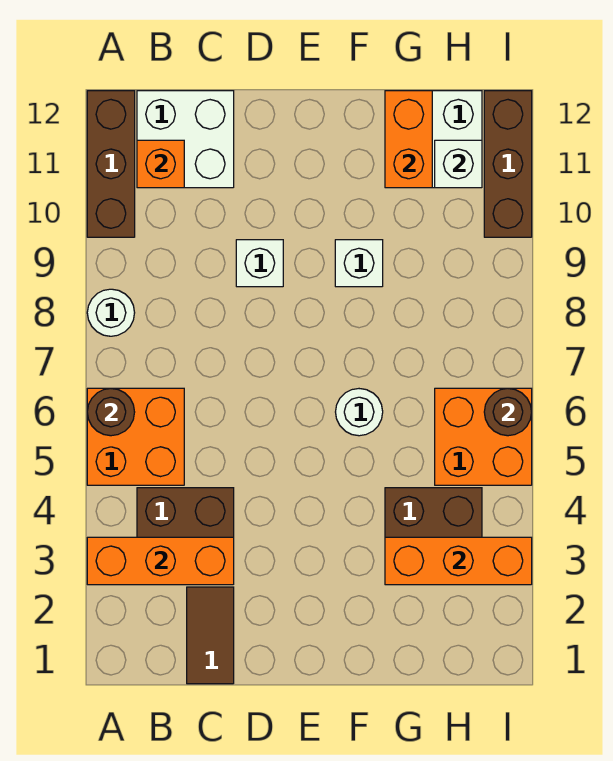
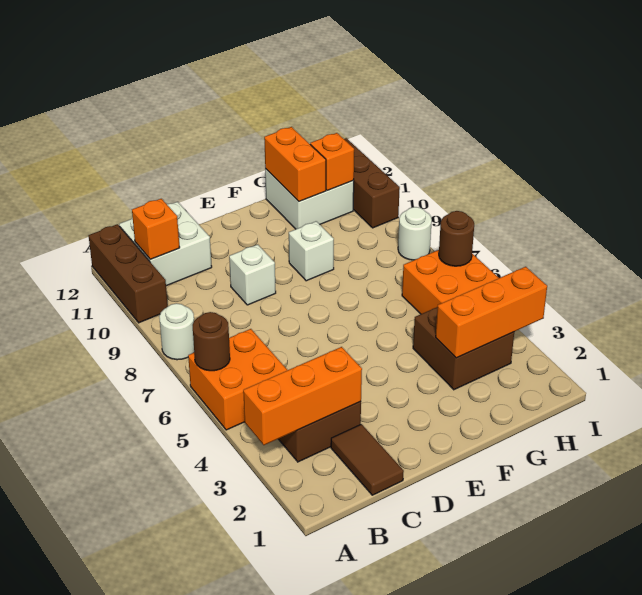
white round brick F6 level 1 -> white round brick I8 level 1
white brick H11 level 2 -> orange brick H11 level 2

